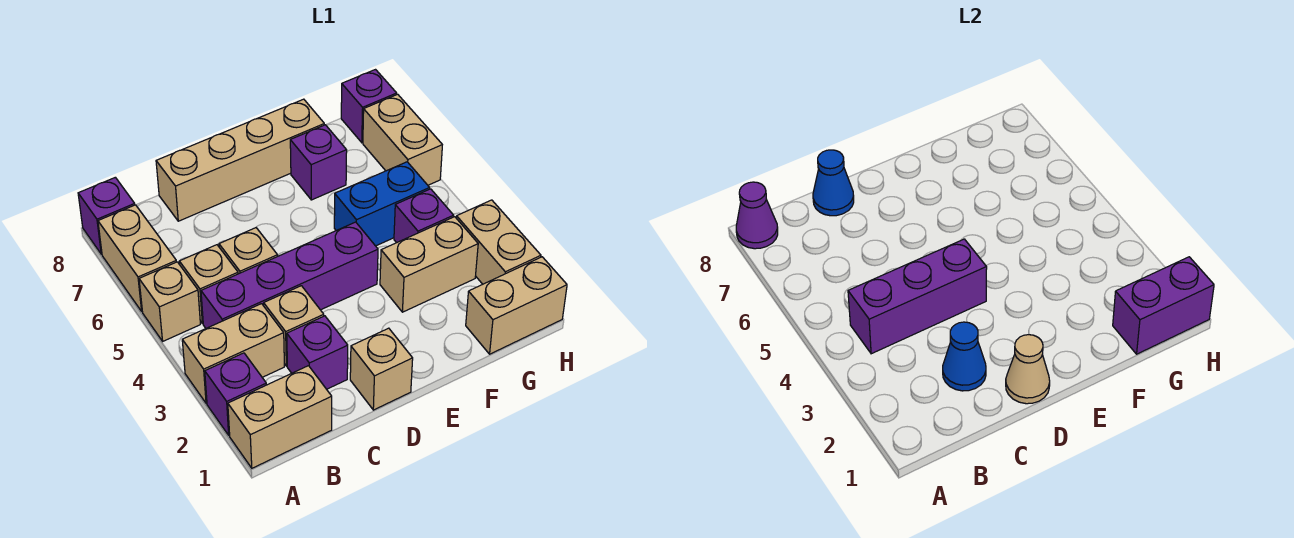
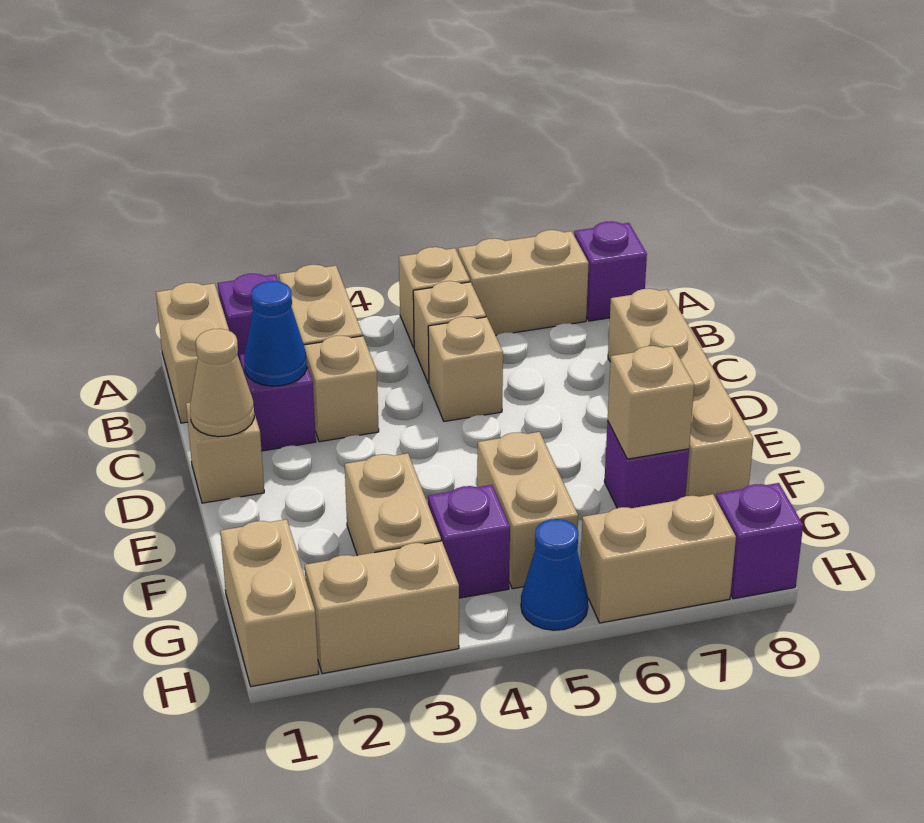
purple cone A8 level 2 -> none
purple brick B4:E4 level 1 -> none
purple brick B4:D4 level 2 -> none
blue cone C8 level 2 -> blue cone H5 level 1
blue brick F5:G5 level 1 -> tan brick F5:G5 level 1
none -> tan brick F7 level 2
purple brick G1:H1 level 2 -> none

